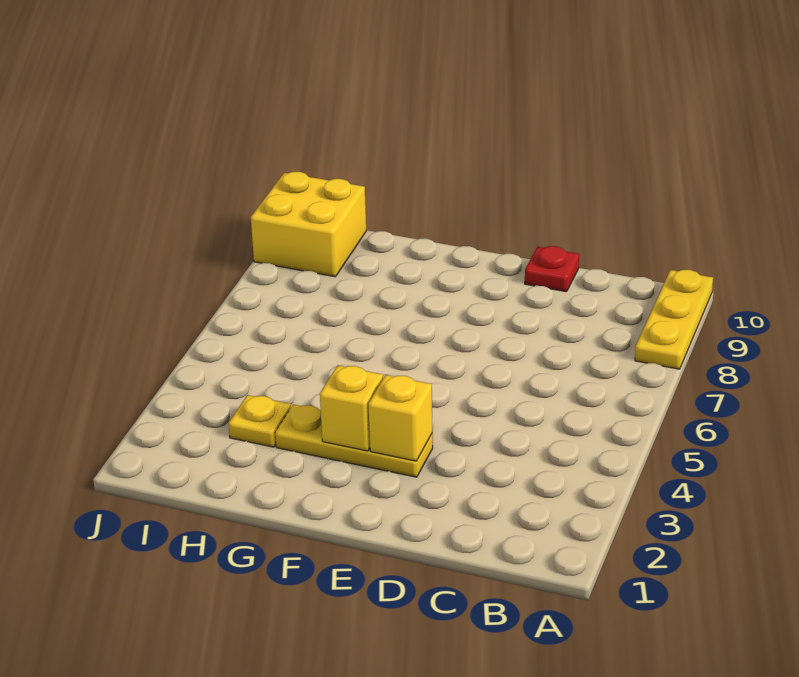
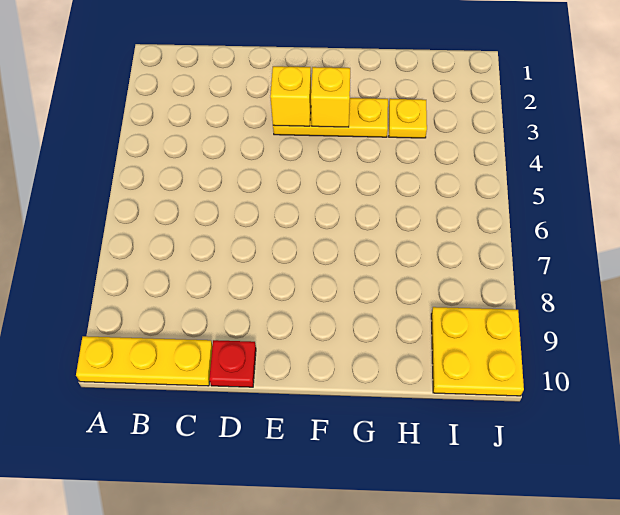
yellow plate A8:A10 level 1 -> yellow plate A10:C10 level 1
yellow brick I9:J10 level 1 -> yellow plate I9:J10 level 1

